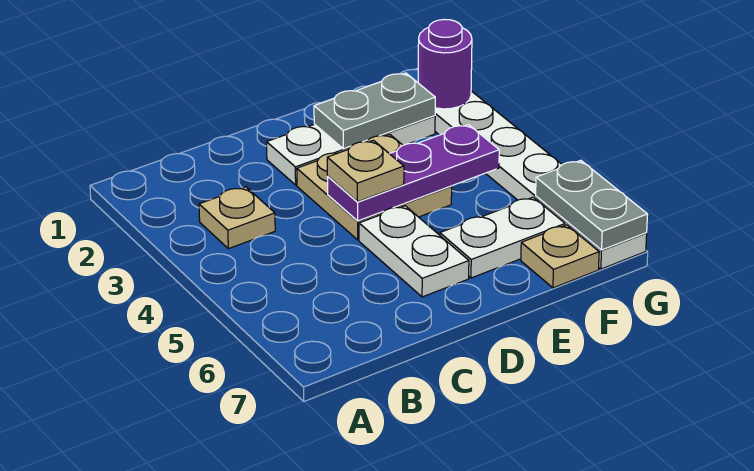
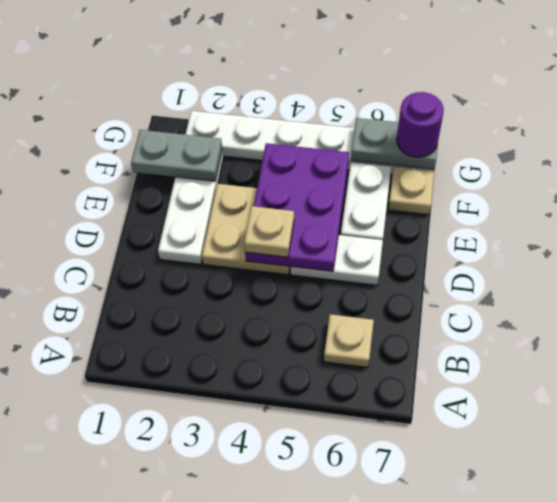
tan plate B3 level 1 -> tan plate B6 level 1
purple plate D4:F4 level 2 -> purple plate D4:F5 level 2
grey plate E2:F2 level 2 -> grey plate F1:F2 level 2
purple round brick G2 level 2 -> purple round brick G7 level 3

